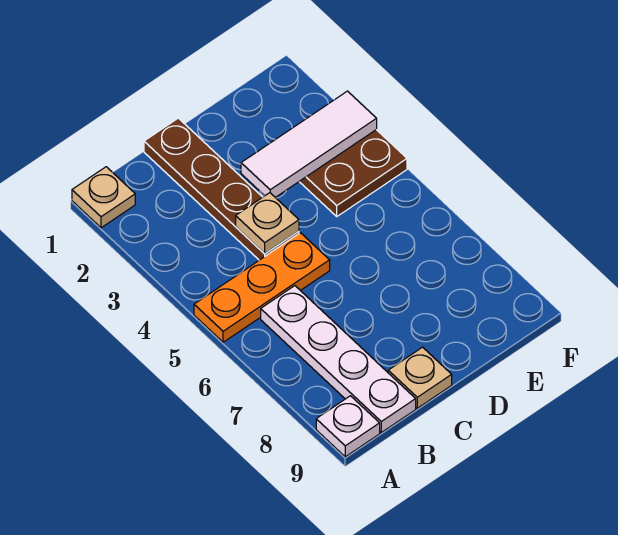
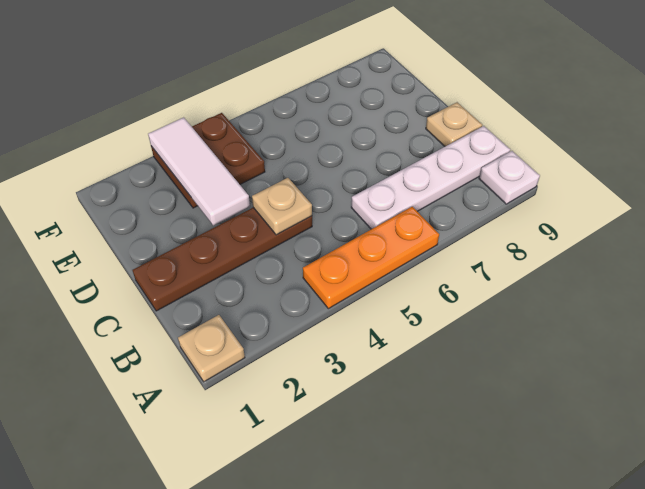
orange plate A5:C5 level 1 -> orange plate A4:A6 level 1

